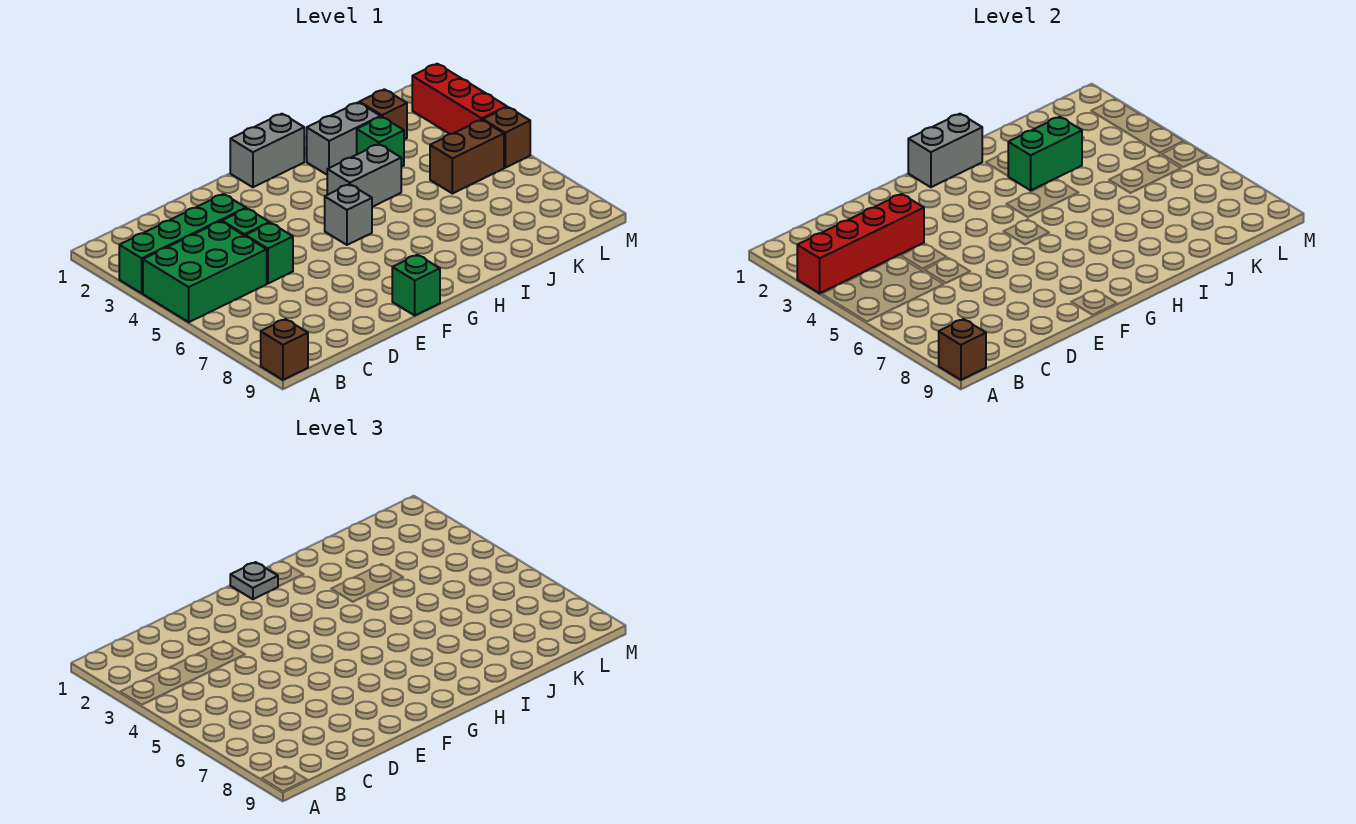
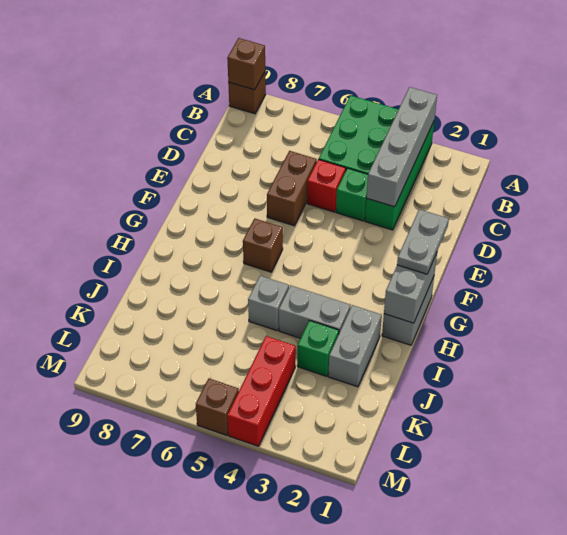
red brick A3:D3 level 2 -> grey brick A3:D3 level 2
green brick D5 level 1 -> red brick D5 level 1
green brick F9 level 1 -> none
grey plate G1 level 3 -> grey plate F1:G1 level 3
grey brick G5 level 1 -> grey brick I5 level 1
grey brick H4:I4 level 1 -> grey brick I3:I4 level 1
green brick I3:J3 level 2 -> none
brown brick K2 level 1 -> brown brick G6 level 1
brown brick K5:L5 level 1 -> brown brick D6:E6 level 1
red brick M2:M4 level 1 -> red brick K4:M4 level 1

